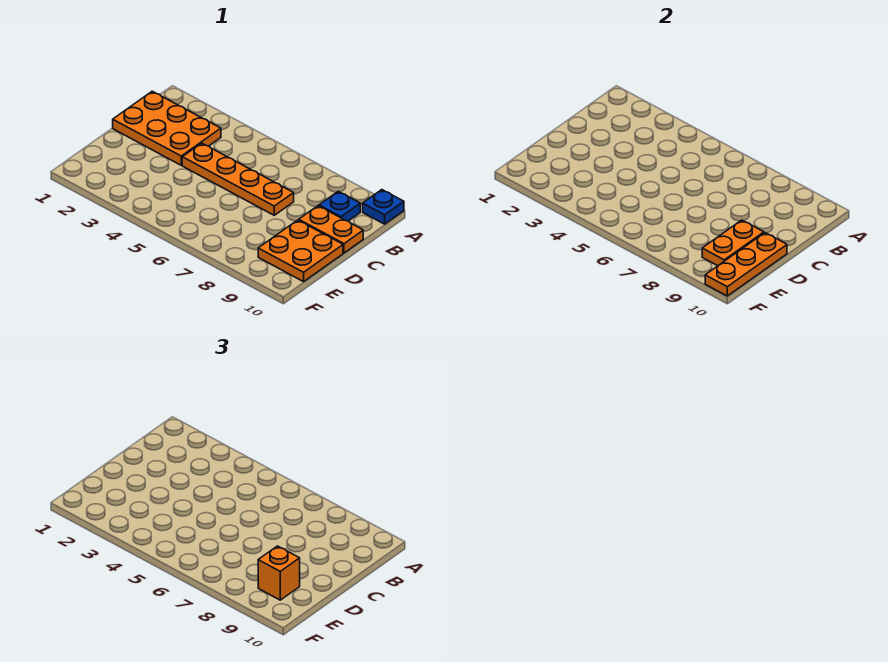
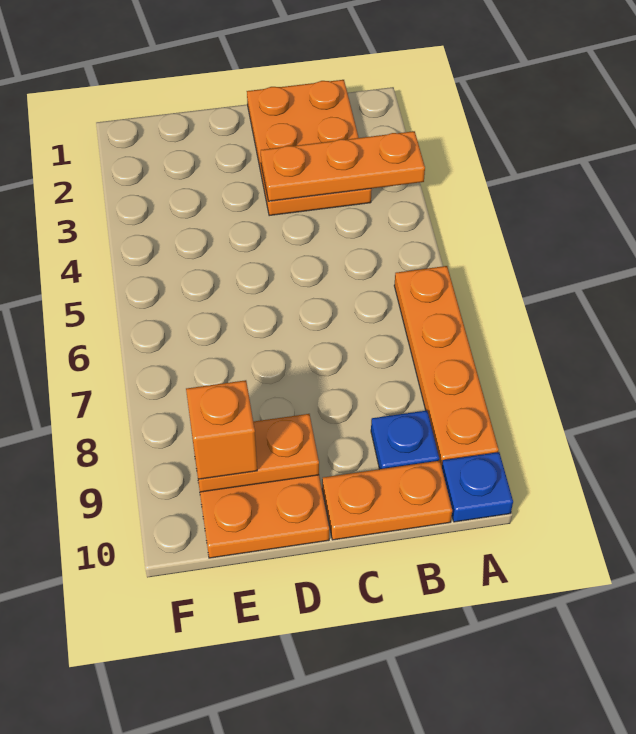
orange plate C4:C7 level 1 -> orange plate A6:A9 level 1
orange plate C9:C10 level 1 -> orange plate B10:C10 level 1
orange plate D10:F10 level 2 -> orange plate A3:C3 level 2

